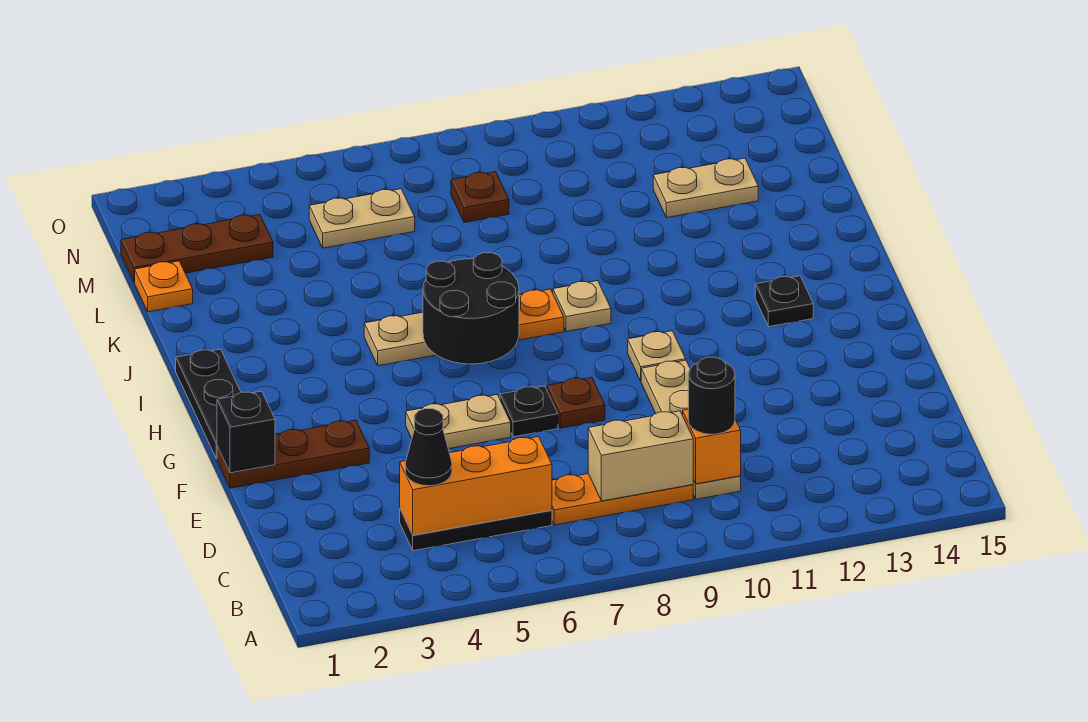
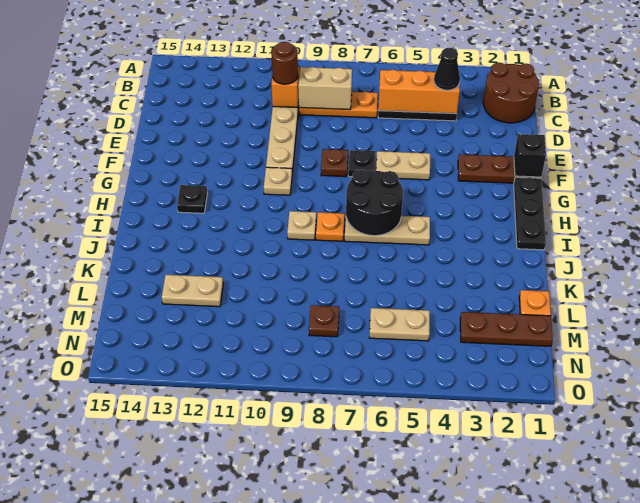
none -> brown round brick B1:C2 level 1
black round brick C10 level 3 -> brown round brick C10 level 3

